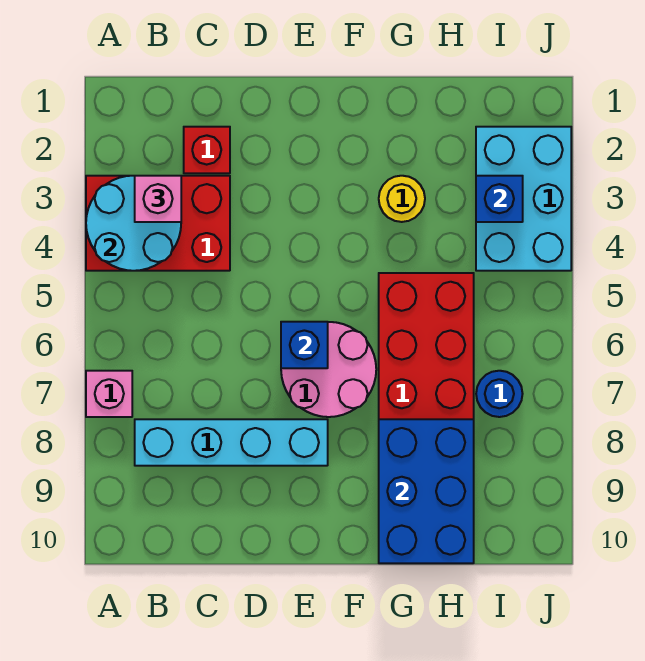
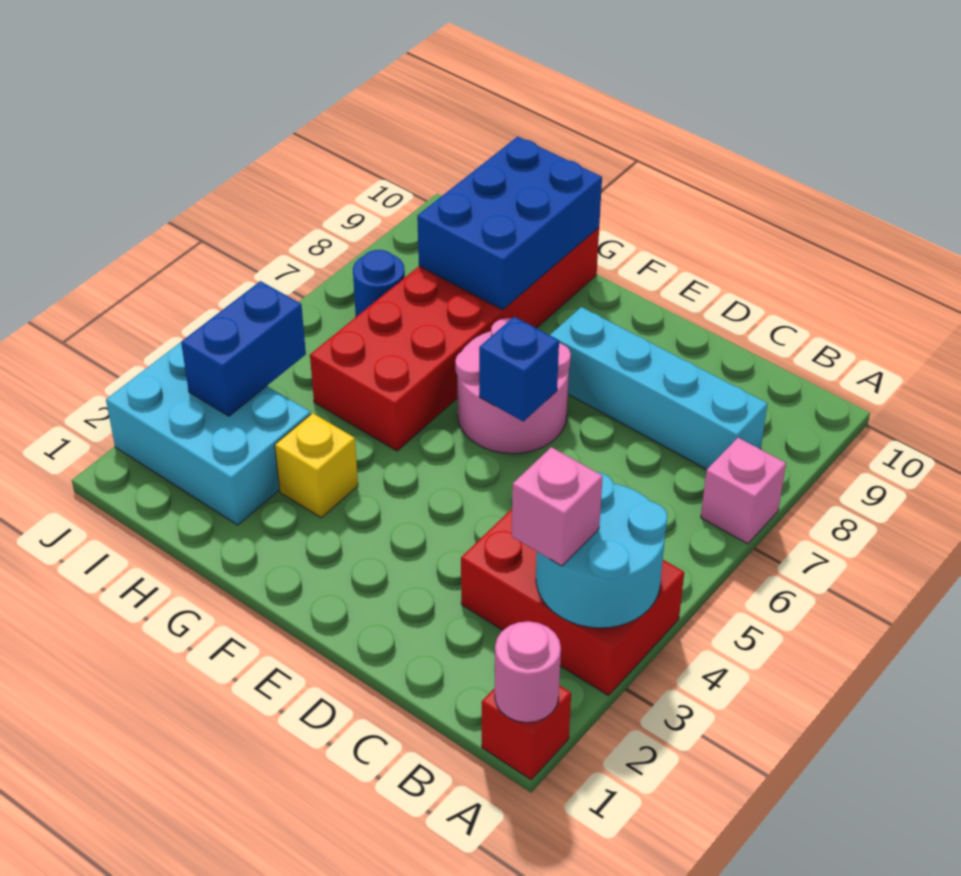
none -> pink round brick A1 level 2
red brick C2 level 1 -> red brick A1 level 1
yellow round brick G3 level 1 -> yellow brick G3 level 1
cyan brick I2:J4 level 1 -> cyan brick H2:J3 level 1
blue brick I3 level 2 -> blue brick I3:I4 level 2

